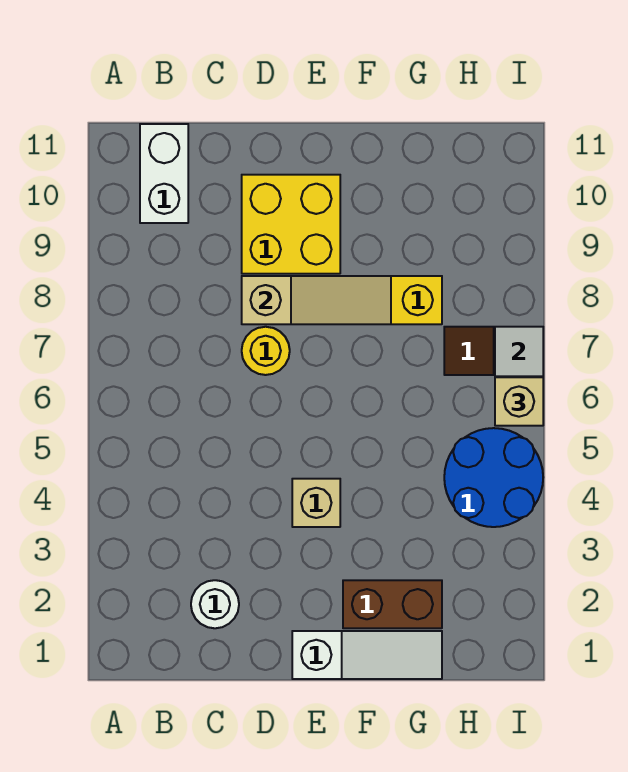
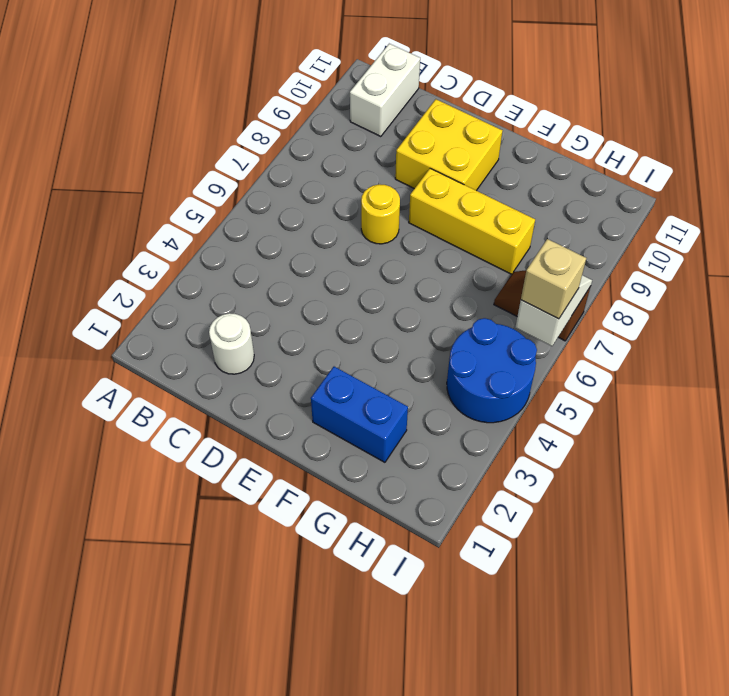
tan slope D8:F8 level 2 top D -> none
white slope E1:G1 level 1 top E -> none
tan brick E4 level 1 -> none
brown brick F2:G2 level 1 -> blue brick F2:G2 level 1

